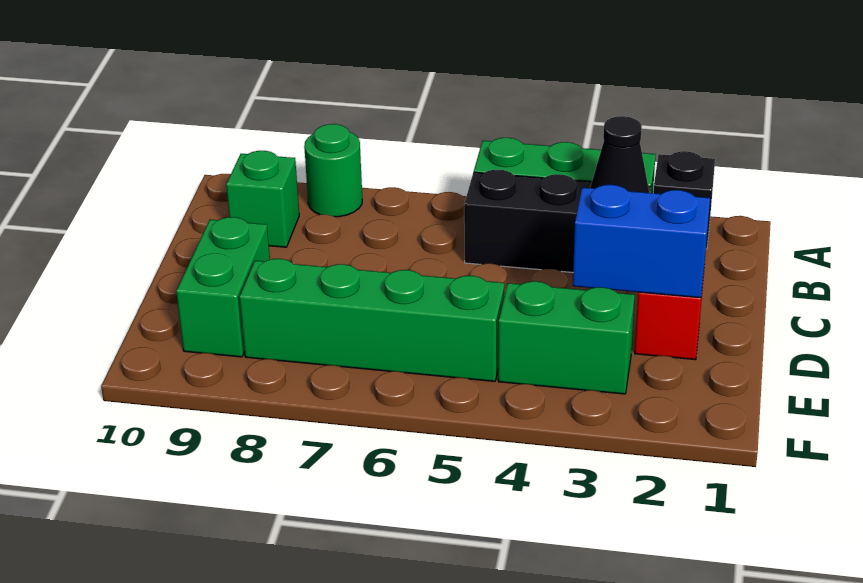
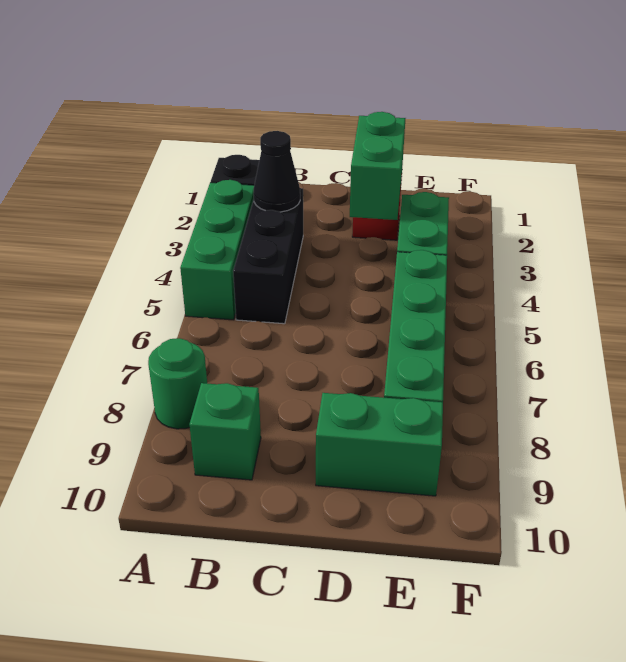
blue brick D2:D3 level 2 -> green brick D2:D3 level 2

